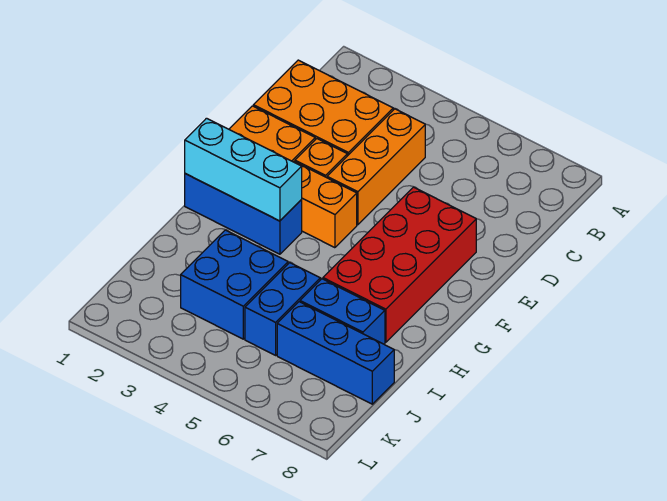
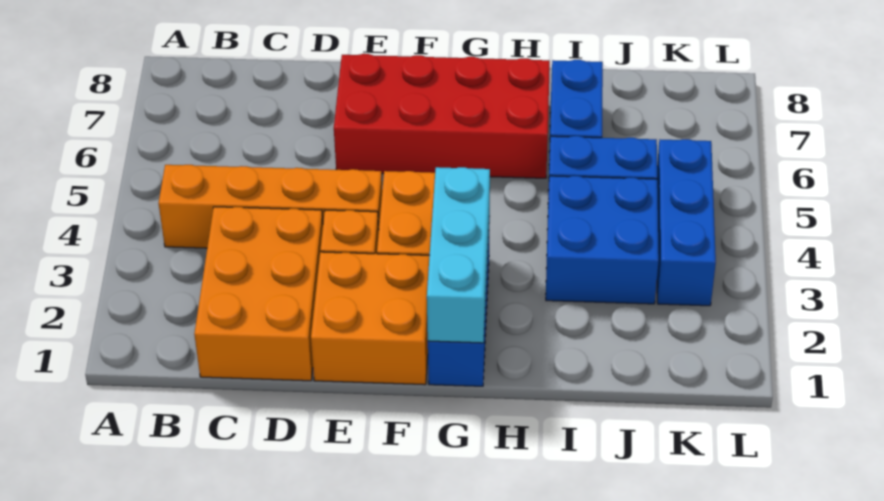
orange brick C4:E4 level 1 -> orange brick B4:E4 level 1
blue brick J6:J8 level 1 -> blue brick K3:K5 level 1

